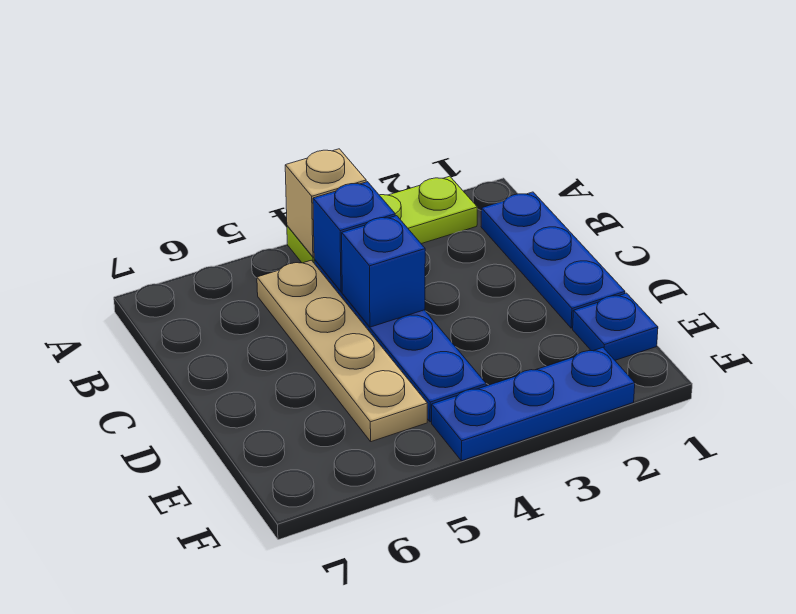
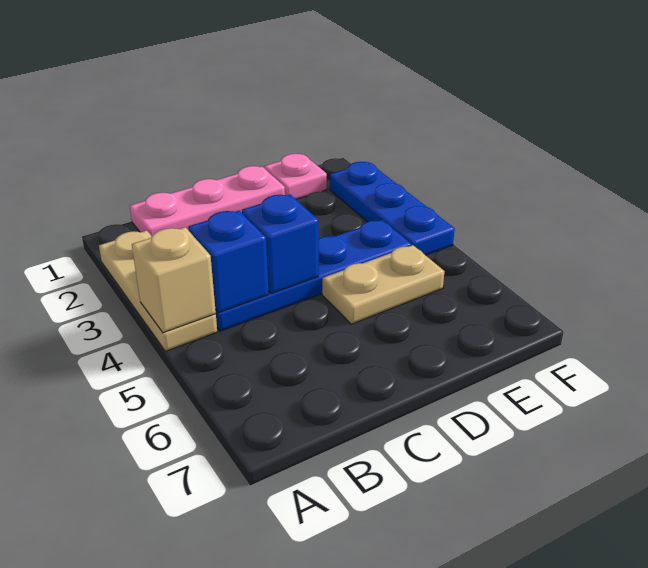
lime plate A2:A4 level 1 -> tan plate A2:A4 level 1
blue plate B1:D1 level 1 -> pink plate B1:D1 level 1
tan plate B5:E5 level 1 -> tan plate D5:E5 level 1
blue plate E1 level 1 -> pink plate E1 level 1

